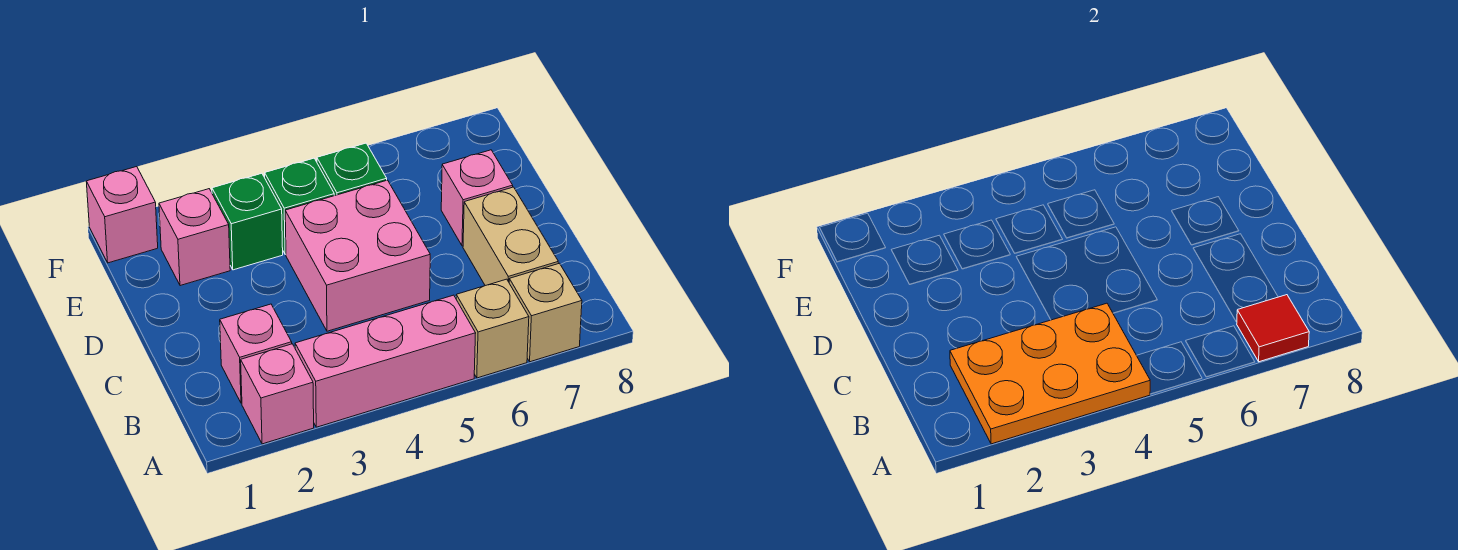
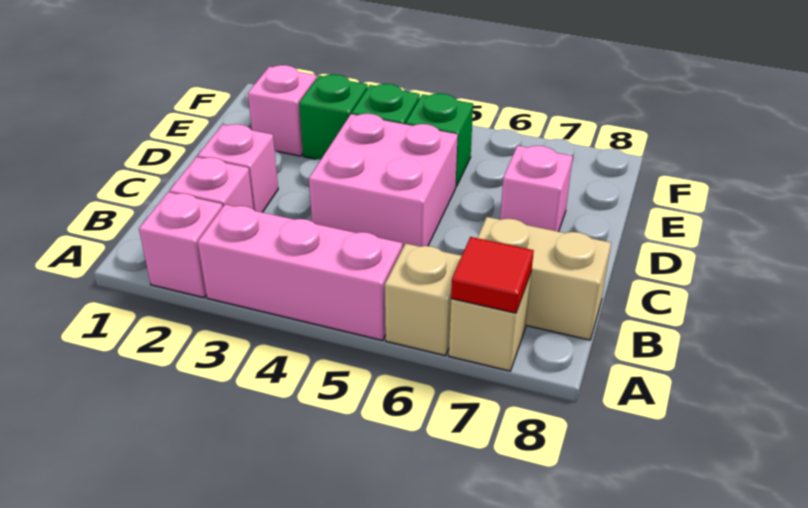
orange plate A2:B4 level 2 -> none
tan brick B7:C7 level 1 -> tan brick B7:B8 level 1
pink brick F1 level 1 -> pink brick C2 level 1

